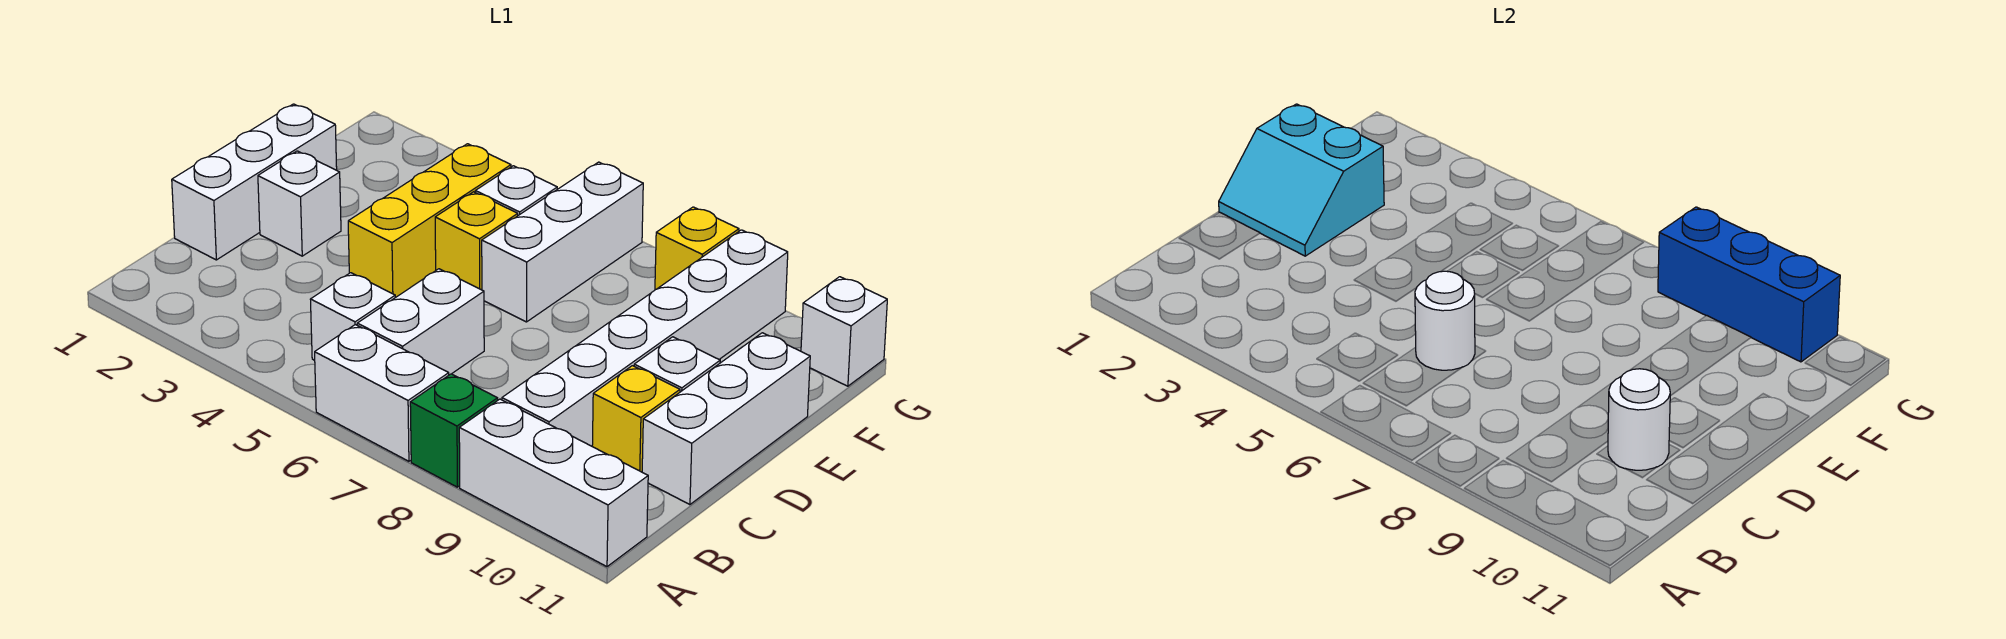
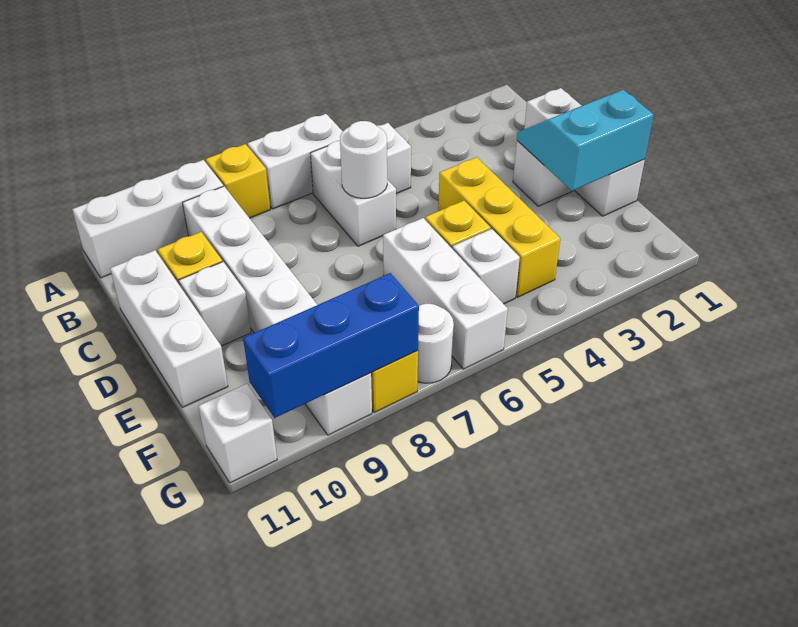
green brick A8 level 1 -> yellow brick A8 level 1
white round brick C10 level 2 -> white round brick G7 level 1

